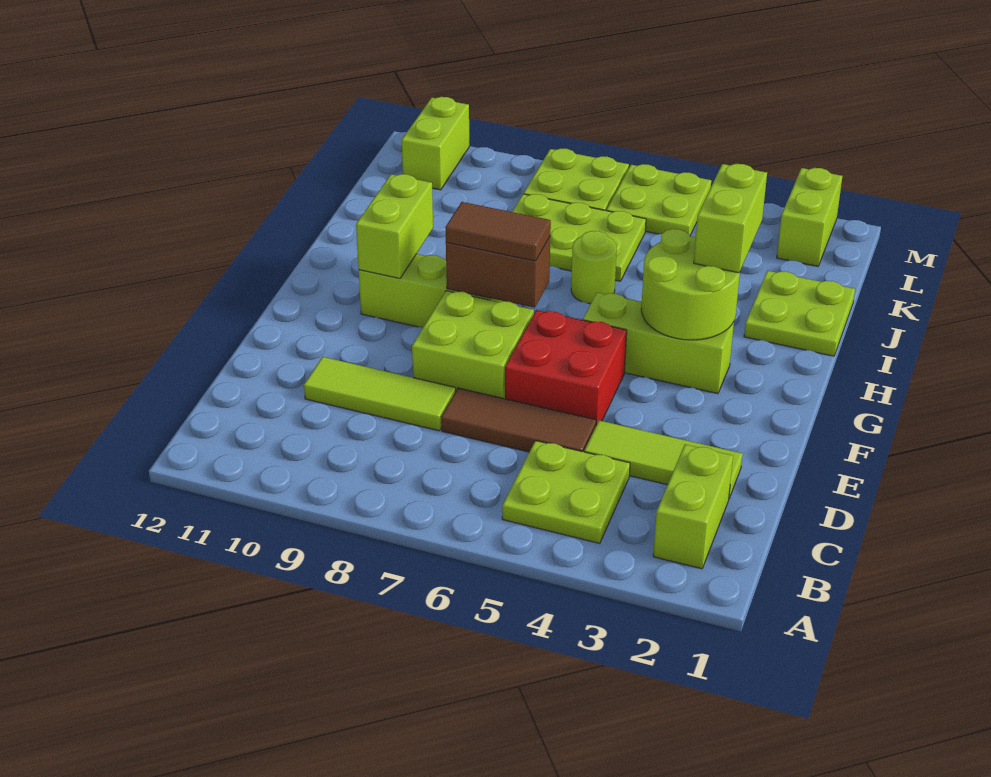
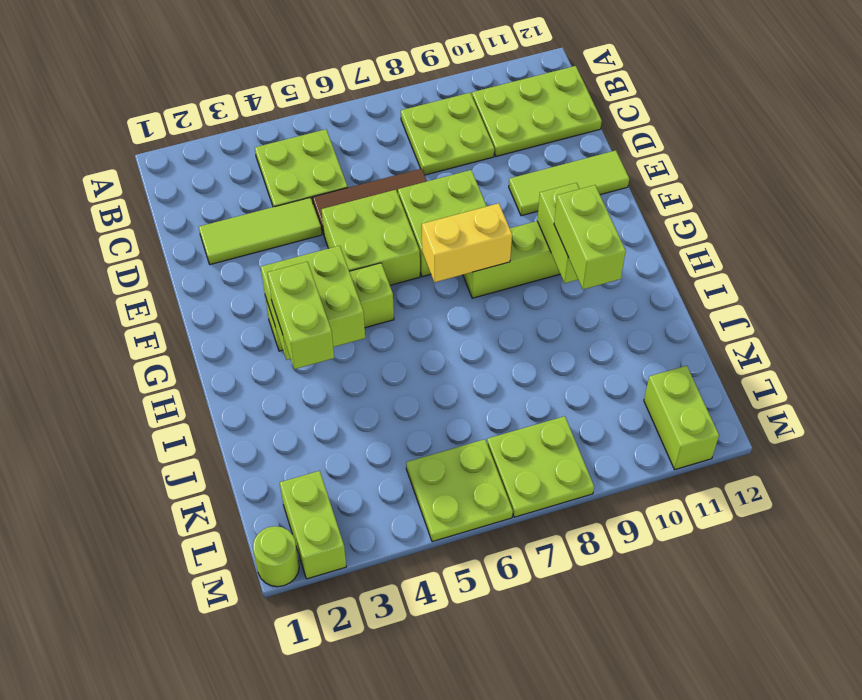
lime brick B2:C2 level 1 -> lime brick H10:I10 level 3
lime tile D8:D10 level 1 -> lime tile E10:E12 level 1
red brick E5:F6 level 1 -> lime brick E5:F6 level 1
lime round brick G3:H4 level 2 -> lime brick G3:H4 level 2
brown brick G7:G8 level 2 -> yellow brick G7:G8 level 2
brown tile G7:G8 level 3 -> none
lime plate I1:J2 level 1 -> lime plate B8:C9 level 1
lime round brick I6 level 1 -> lime round brick M1 level 1
lime plate J6:K8 level 1 -> lime plate B10:C12 level 1

